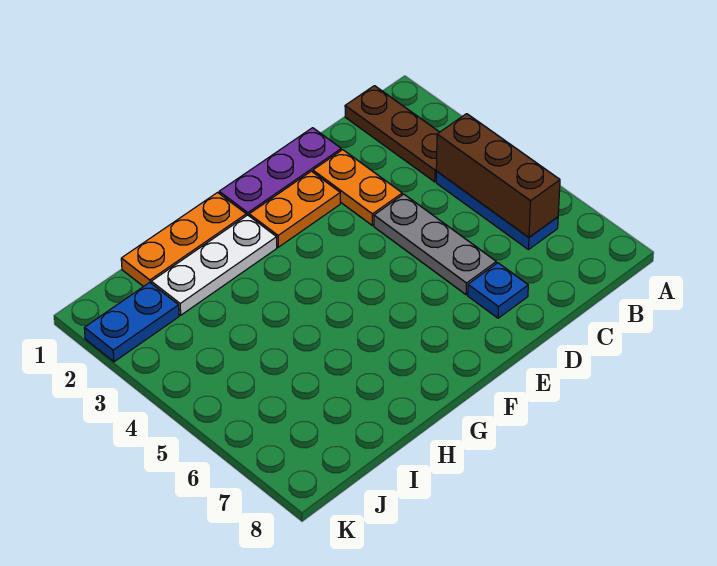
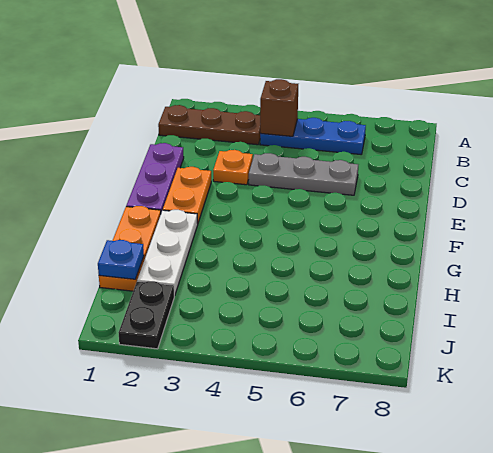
brown brick B4:B6 level 2 -> brown brick B4 level 2
orange plate D2:D3 level 1 -> orange plate D3 level 1
blue plate D7 level 1 -> blue plate I1 level 2
blue plate J2:K2 level 1 -> black plate J2:K2 level 1

